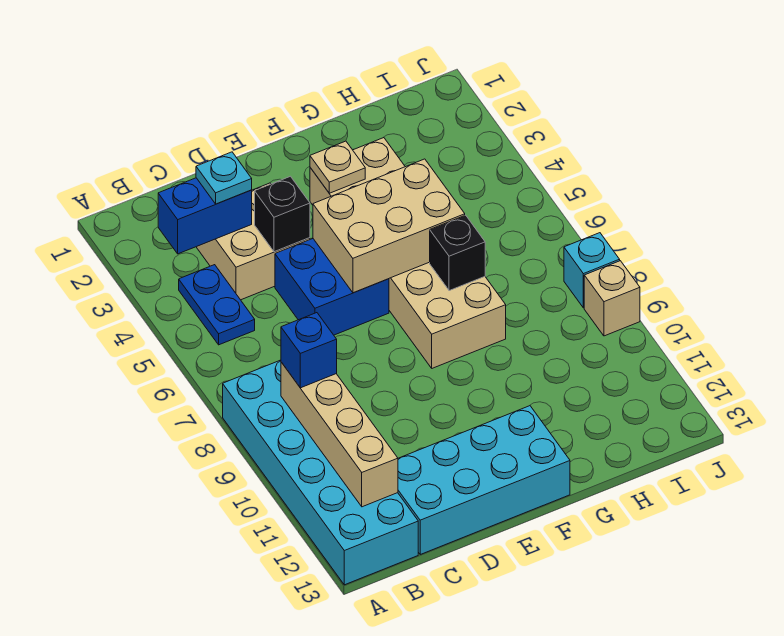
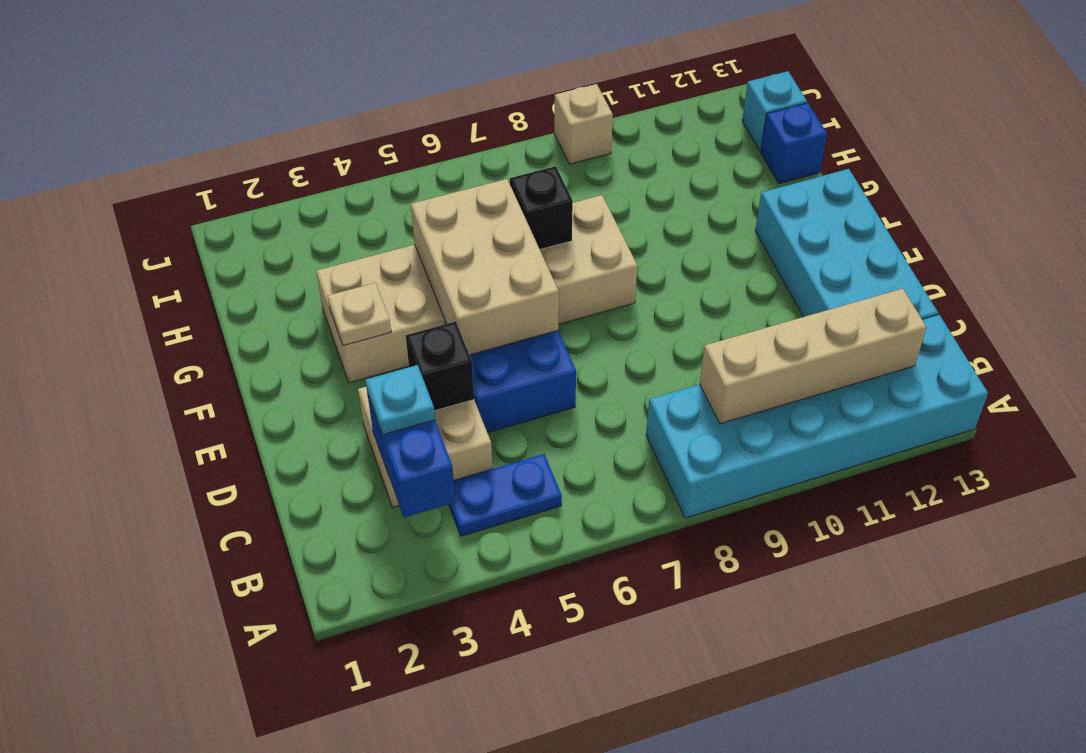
blue brick B9 level 3 -> blue brick H13 level 1
cyan brick J8 level 1 -> cyan brick I13 level 1

